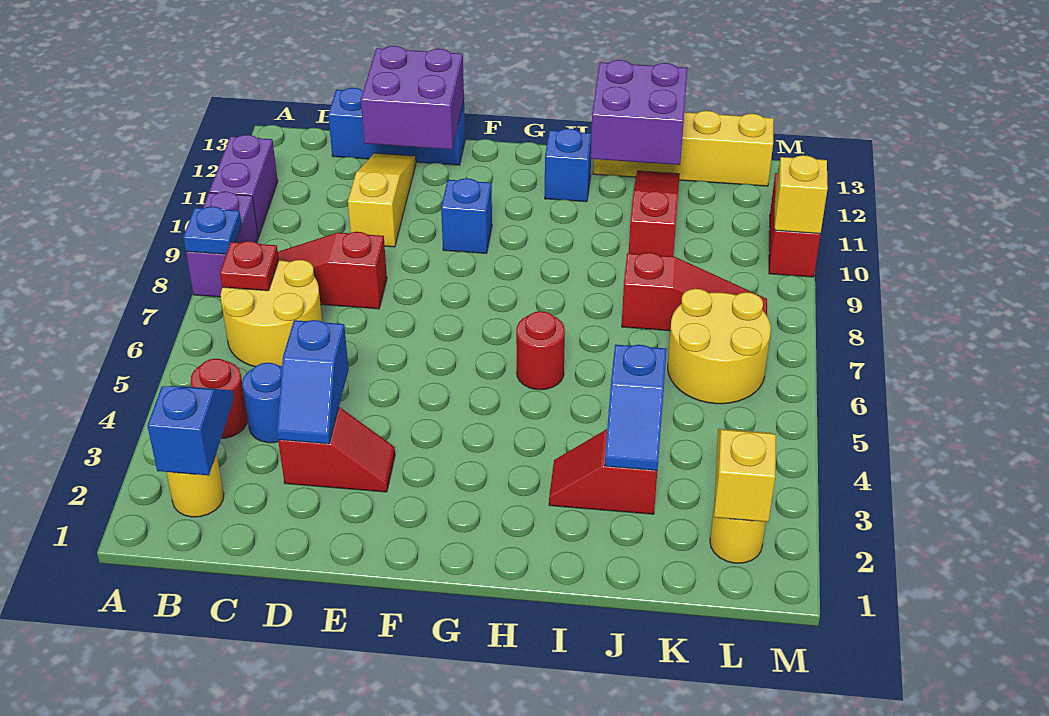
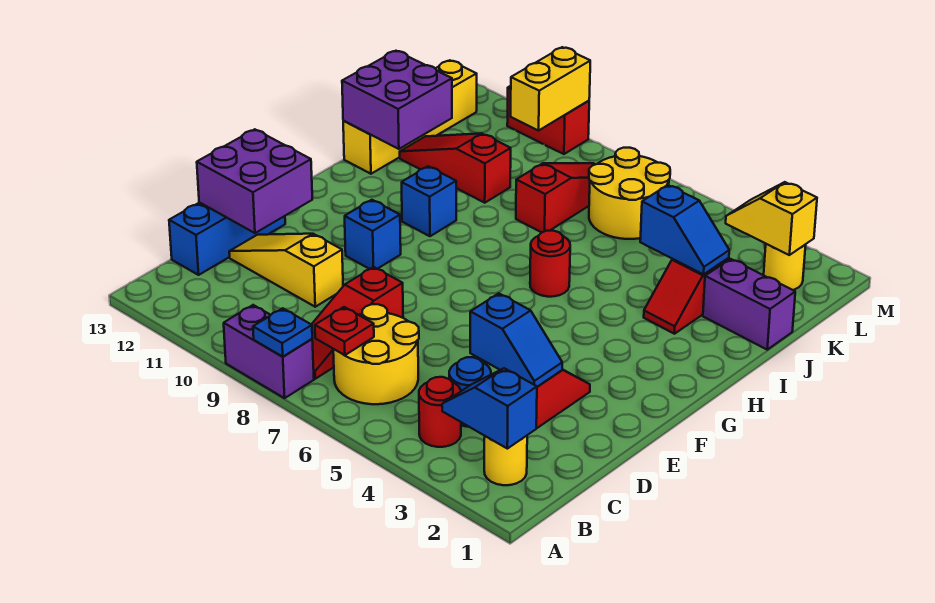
purple brick A10:A11 level 1 -> purple brick J1:J2 level 1
blue brick H12 level 1 -> blue brick H10 level 1
yellow brick M10 level 2 -> yellow brick L10:M10 level 2

